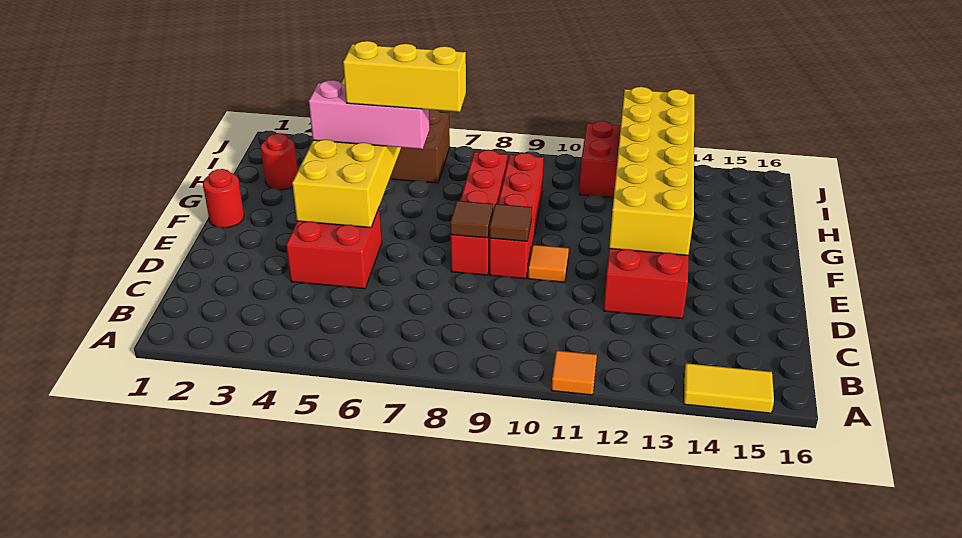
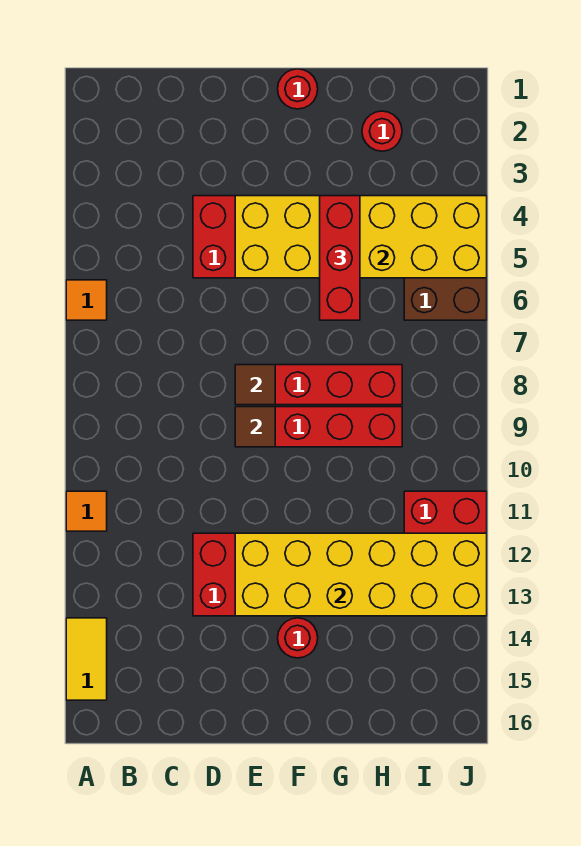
orange tile E10 level 1 -> orange tile A6 level 1
none -> red round brick F14 level 1
pink brick G4:G6 level 3 -> red brick G4:G6 level 3
yellow brick G5:G7 level 4 -> none

